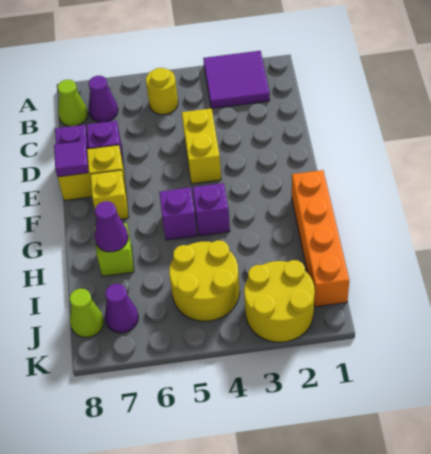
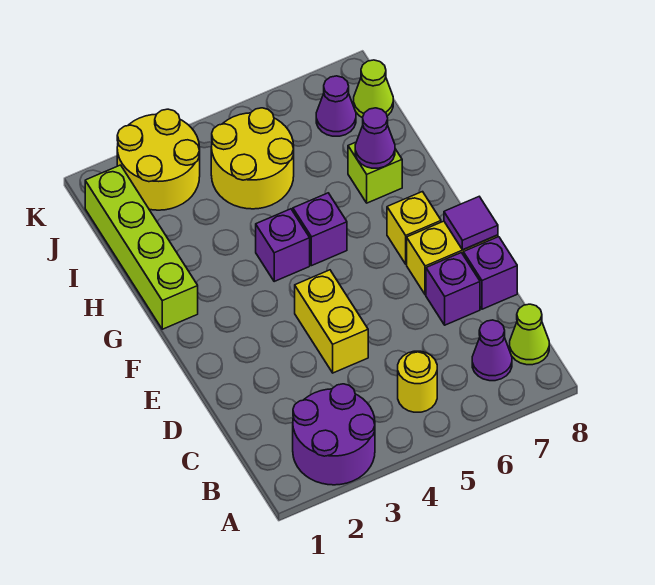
purple tile A2:B3 level 1 -> purple round brick A2:B3 level 1
orange brick G1:J1 level 1 -> lime brick G1:J1 level 1

